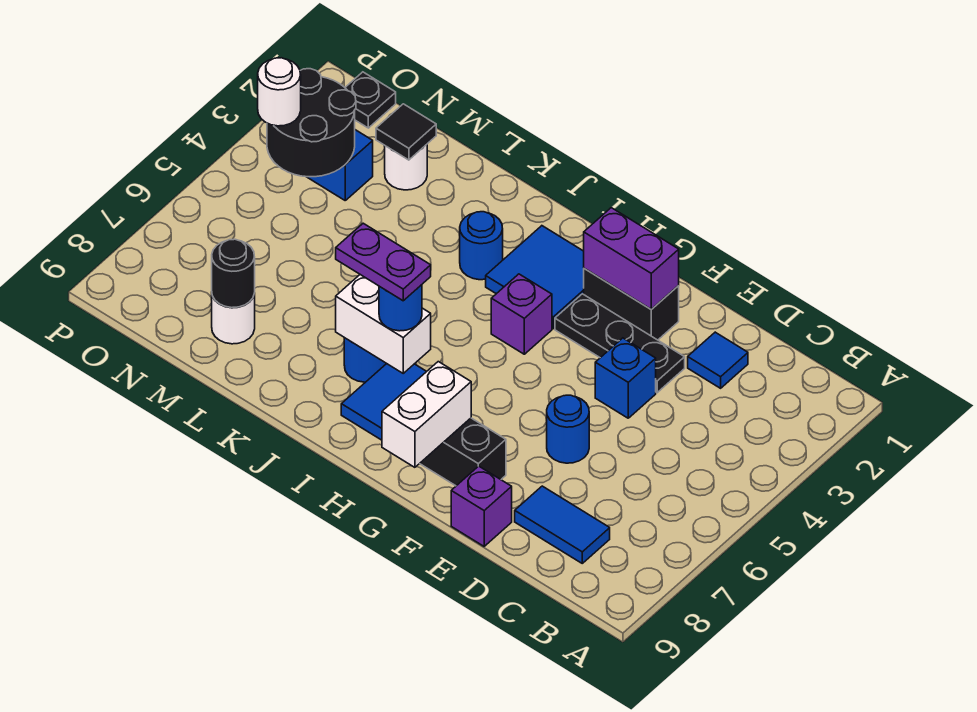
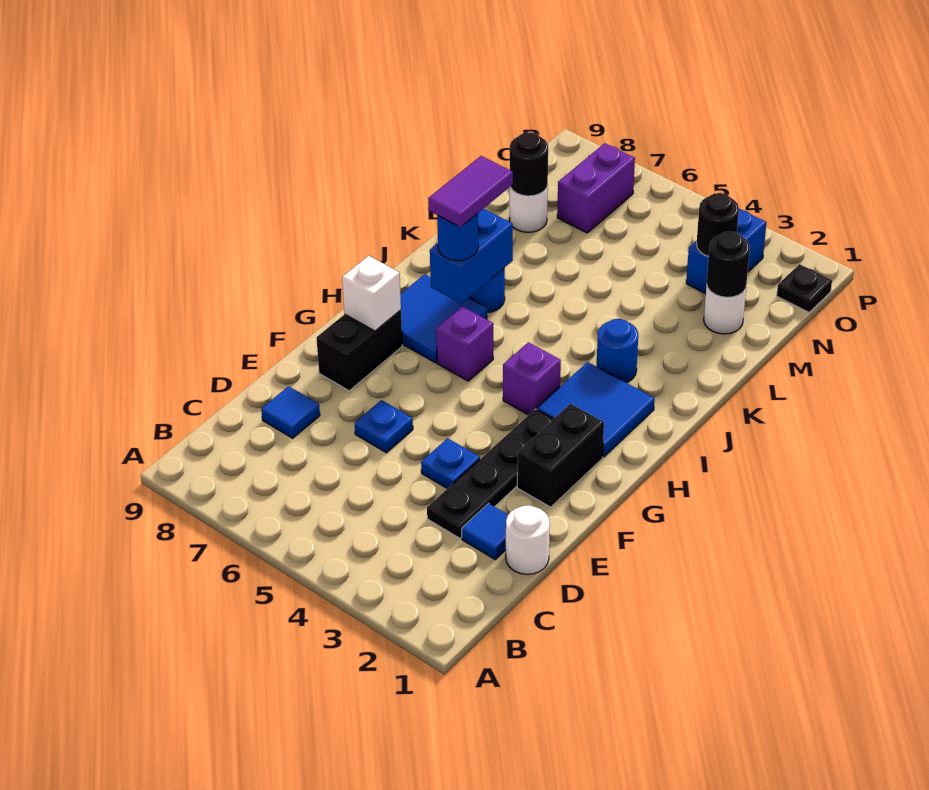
blue tile C8:D8 level 1 -> blue tile D8 level 1
black plate E3:G3 level 1 -> black plate D3:G3 level 1
blue brick E4 level 1 -> blue plate E4 level 1
blue round brick E6 level 1 -> blue plate E6 level 1
purple brick E9 level 1 -> purple brick H6 level 1
purple brick F2:G2 level 2 -> purple brick N7:O7 level 1
white brick G8:G9 level 2 -> white brick G8 level 2
white brick I7:J7 level 2 -> blue brick I7:J7 level 2
purple plate I7:J7 level 4 -> purple tile I7:J7 level 4
black tile M2 level 2 -> black round brick M2 level 2
black round brick N3:O4 level 2 -> black round brick N3 level 2
white round brick O4 level 3 -> white round brick D1 level 1

